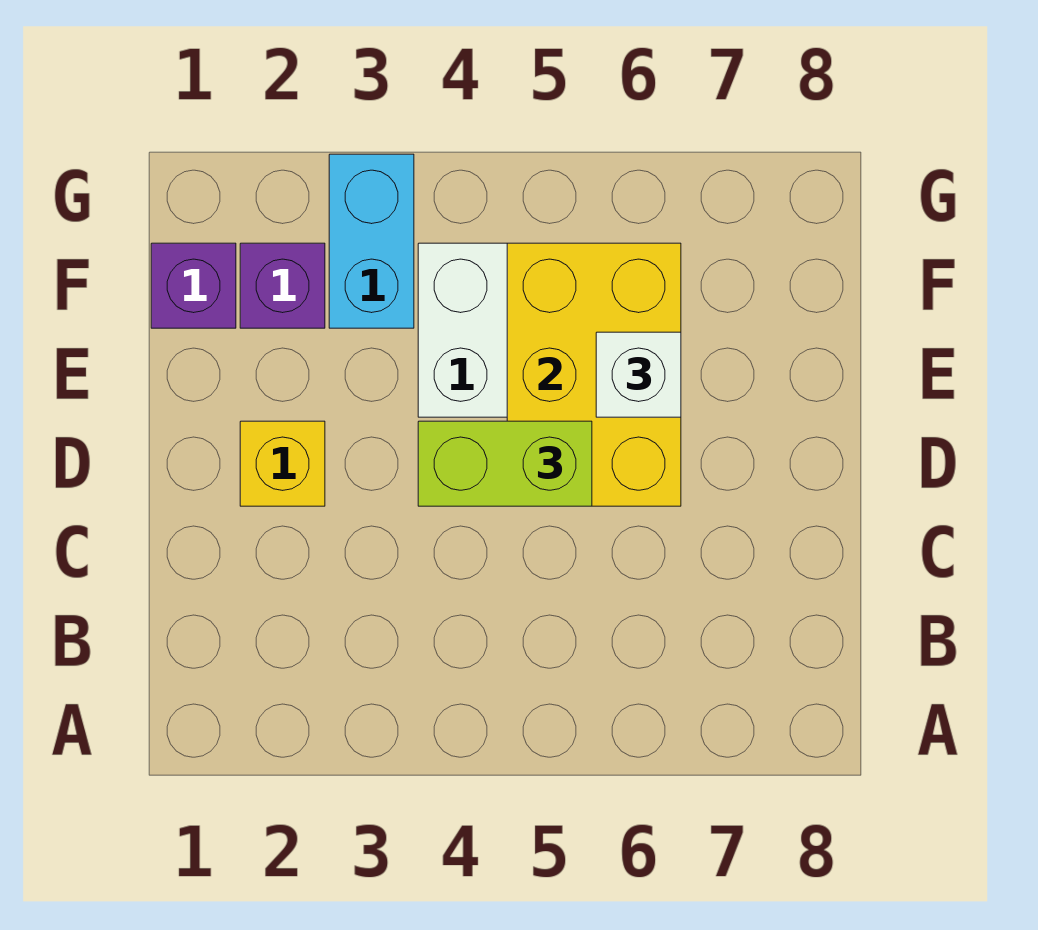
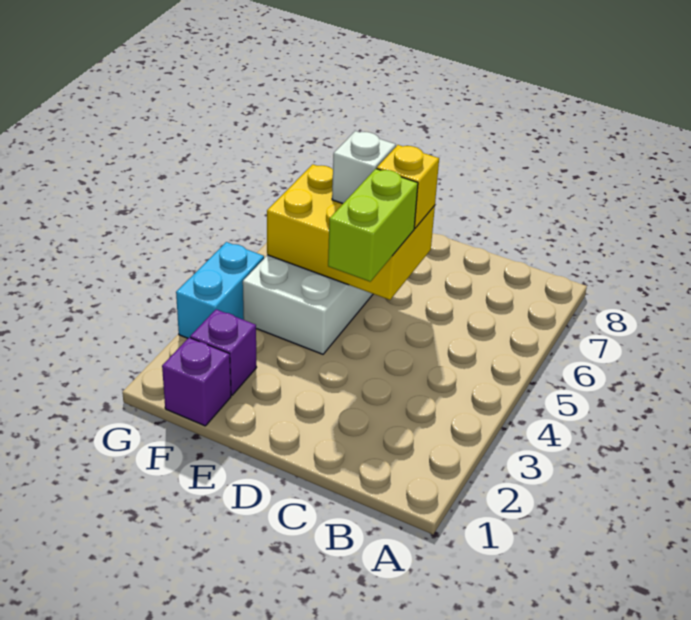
yellow brick D2 level 1 -> yellow brick D6 level 3
cyan brick F3:G3 level 1 -> cyan brick G3:G4 level 1

